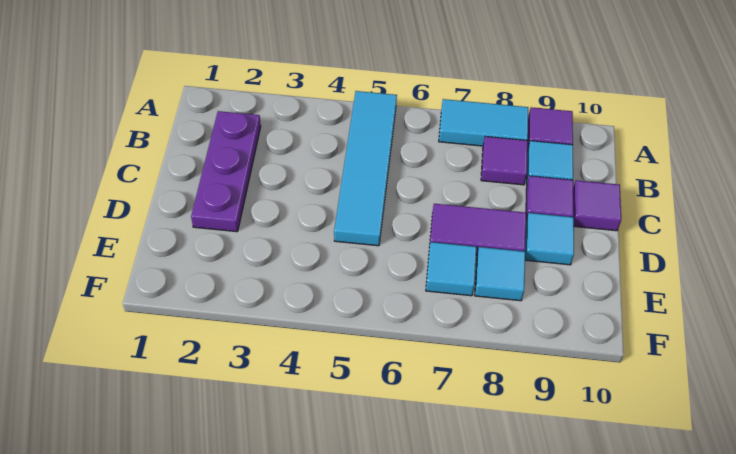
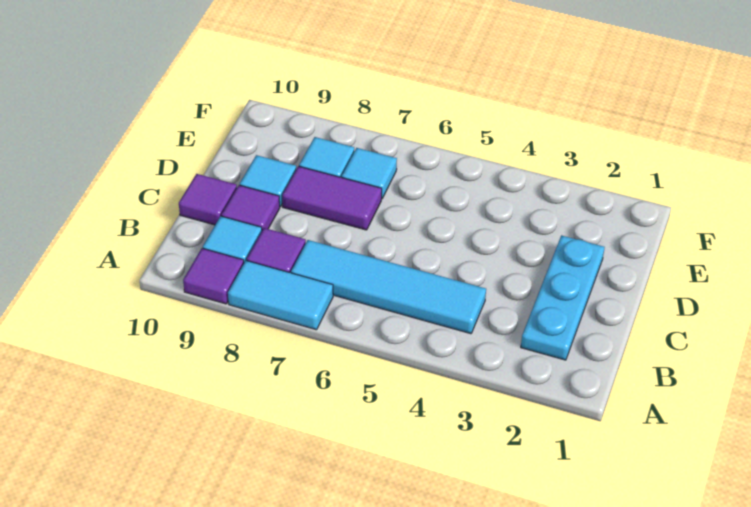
cyan tile A5:D5 level 1 -> cyan tile B4:B7 level 1
purple plate B2:D2 level 1 -> cyan plate B2:D2 level 1

